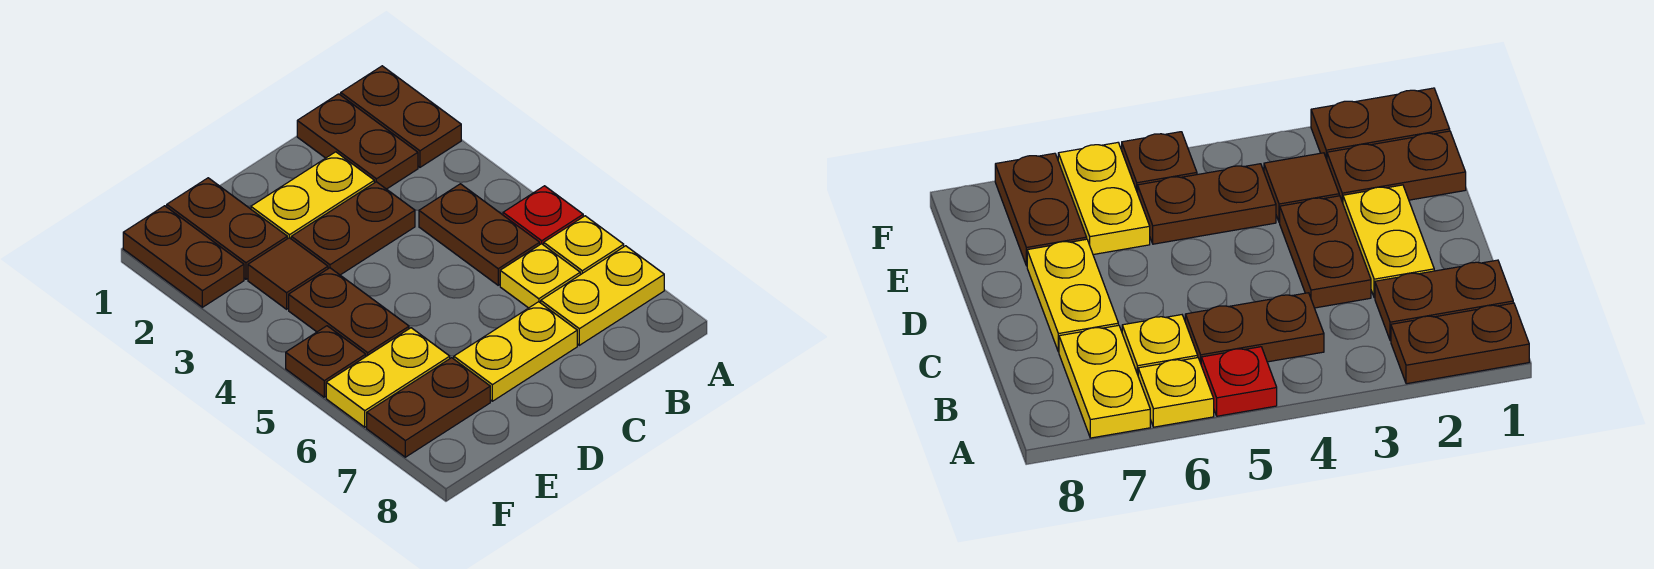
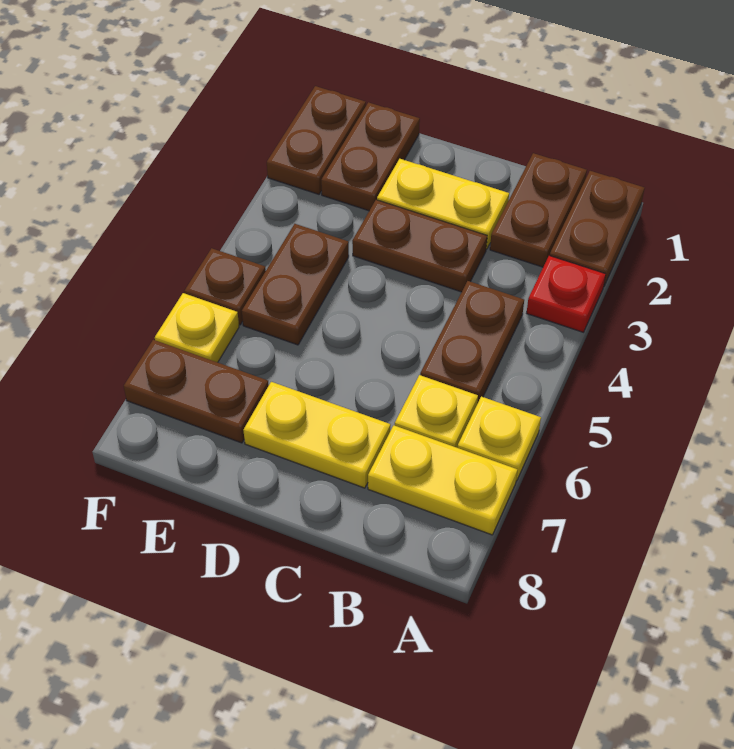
red plate A5 level 1 -> red plate A3 level 1
brown tile E3 level 1 -> none
yellow plate E6:F6 level 1 -> yellow plate F6 level 1

